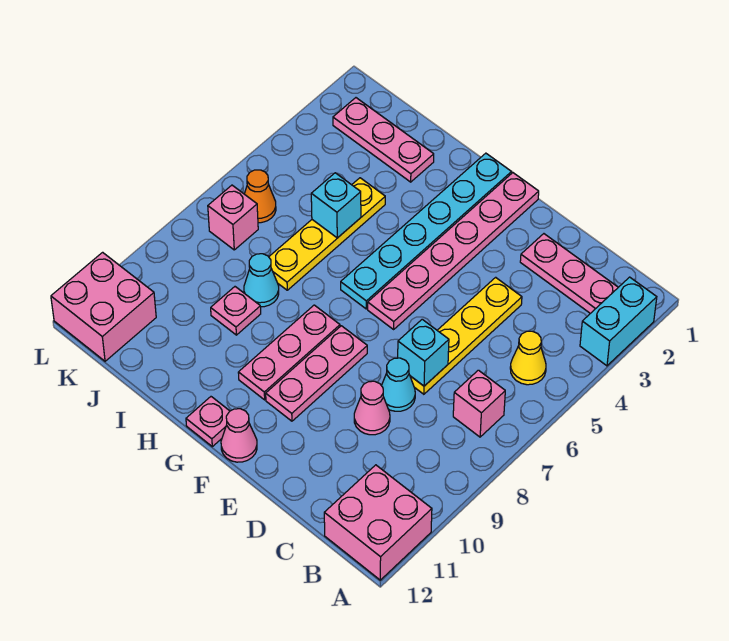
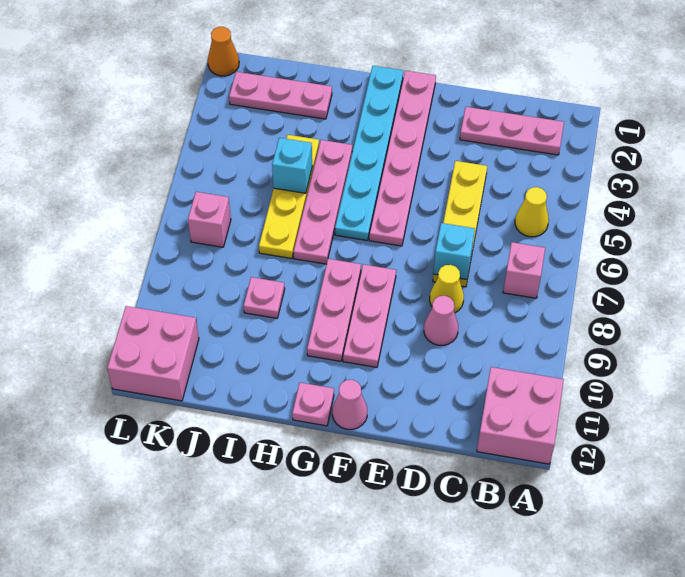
cyan brick A2:A3 level 1 -> none
cyan cone D8 level 1 -> yellow cone D8 level 1
none -> pink plate H4:H7 level 1
cyan cone I8 level 1 -> none
orange cone K6 level 1 -> orange cone L1 level 1

